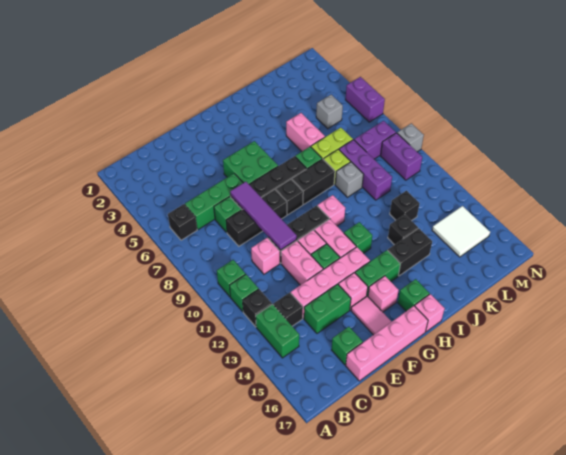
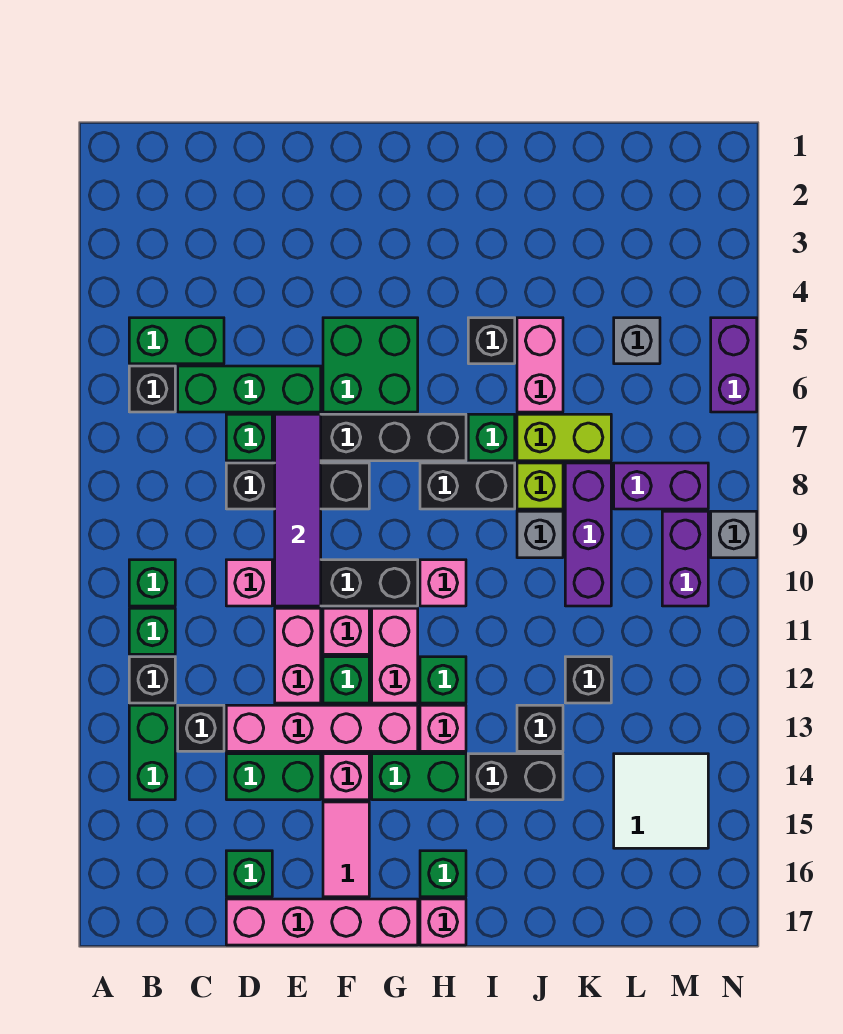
none -> green brick B5:C5 level 1
black brick G8 level 1 -> black brick I5 level 1
pink brick G15 level 1 -> pink brick H13 level 1

